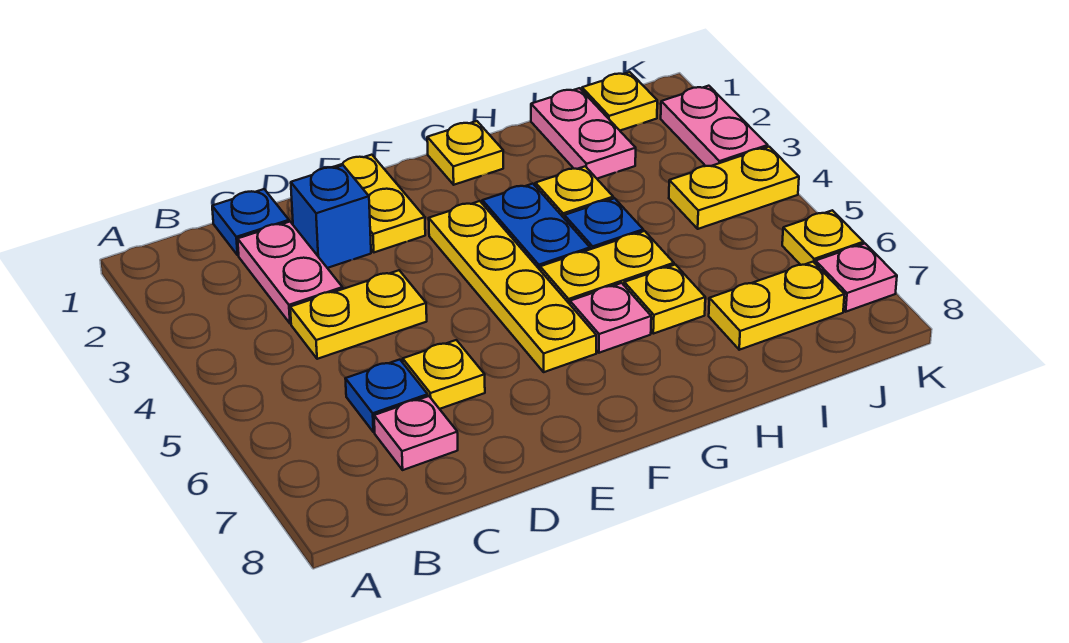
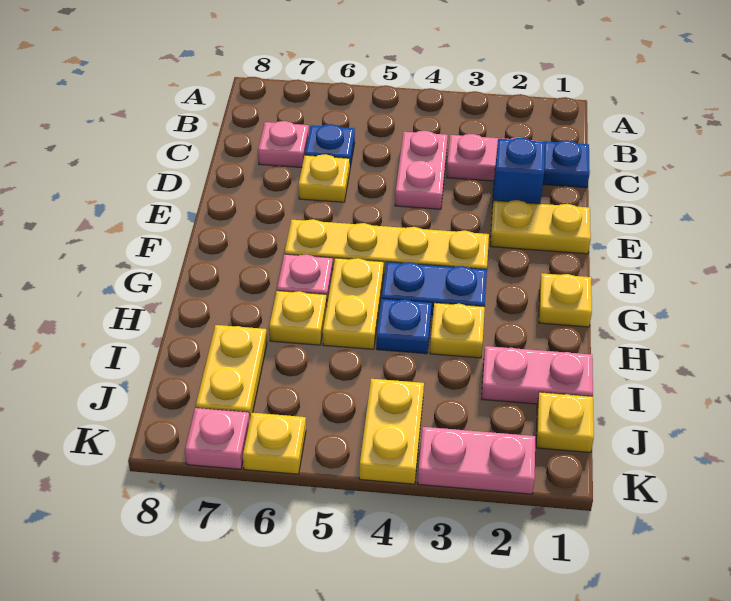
yellow plate C4:D4 level 1 -> pink plate C4:D4 level 1

